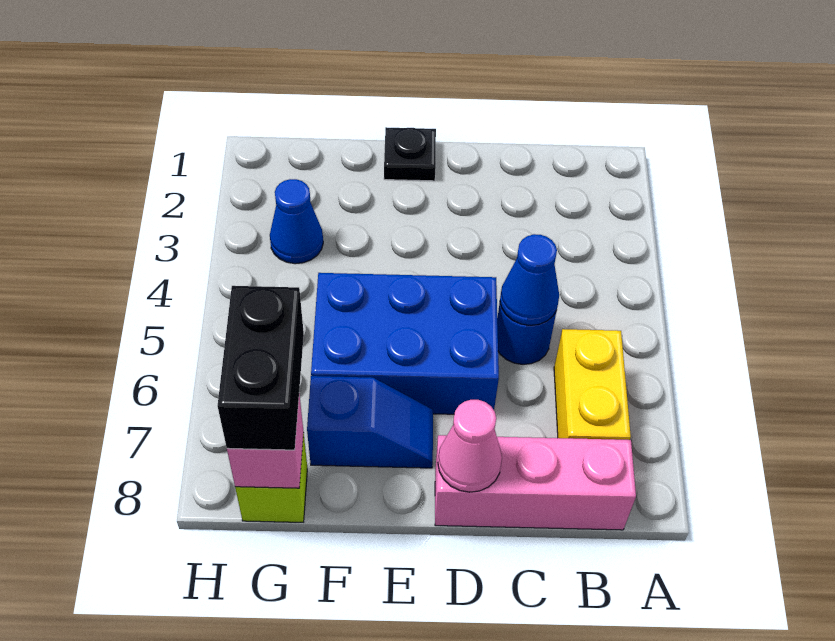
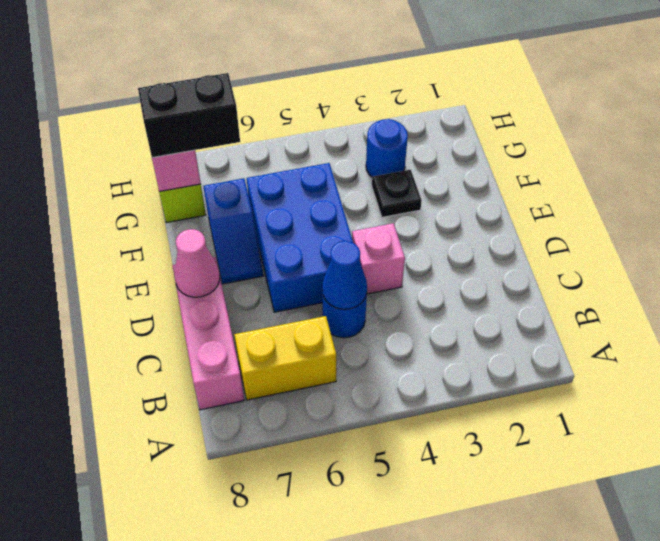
none -> pink brick D4 level 1
black plate E1 level 1 -> black plate F3 level 1
blue cone G3 level 1 -> blue round brick G3 level 1

